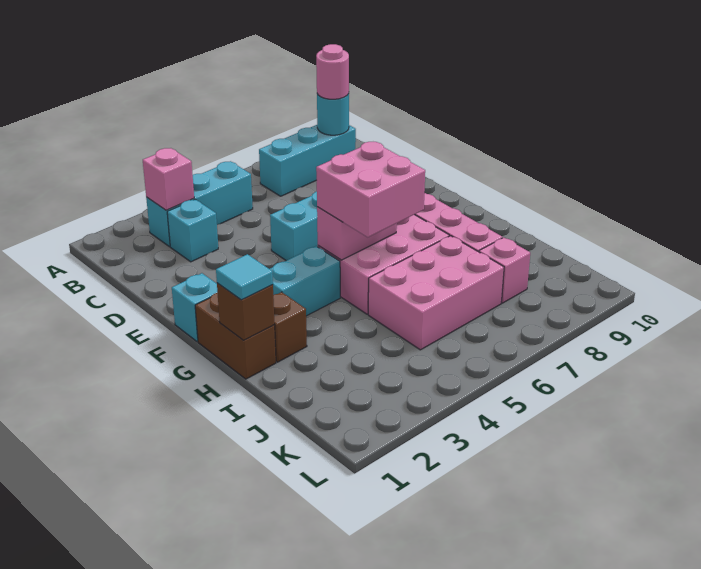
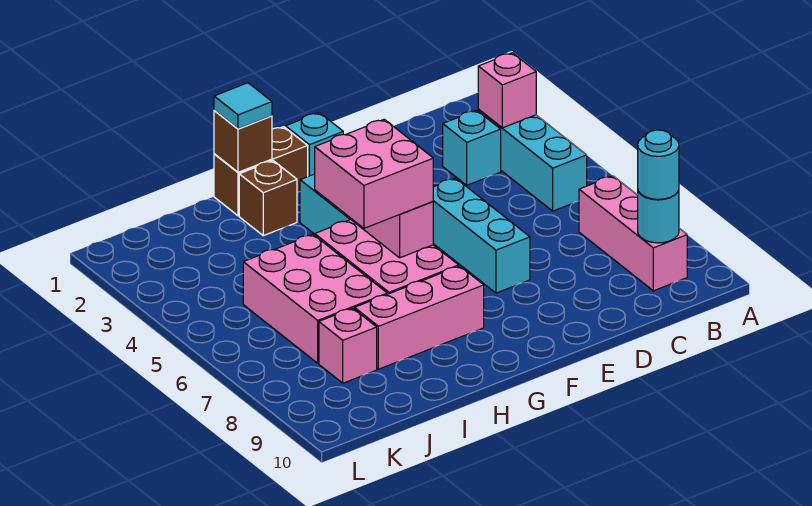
cyan brick B7:B9 level 1 -> pink brick B7:B9 level 1
pink round brick B9 level 3 -> cyan round brick B9 level 3

